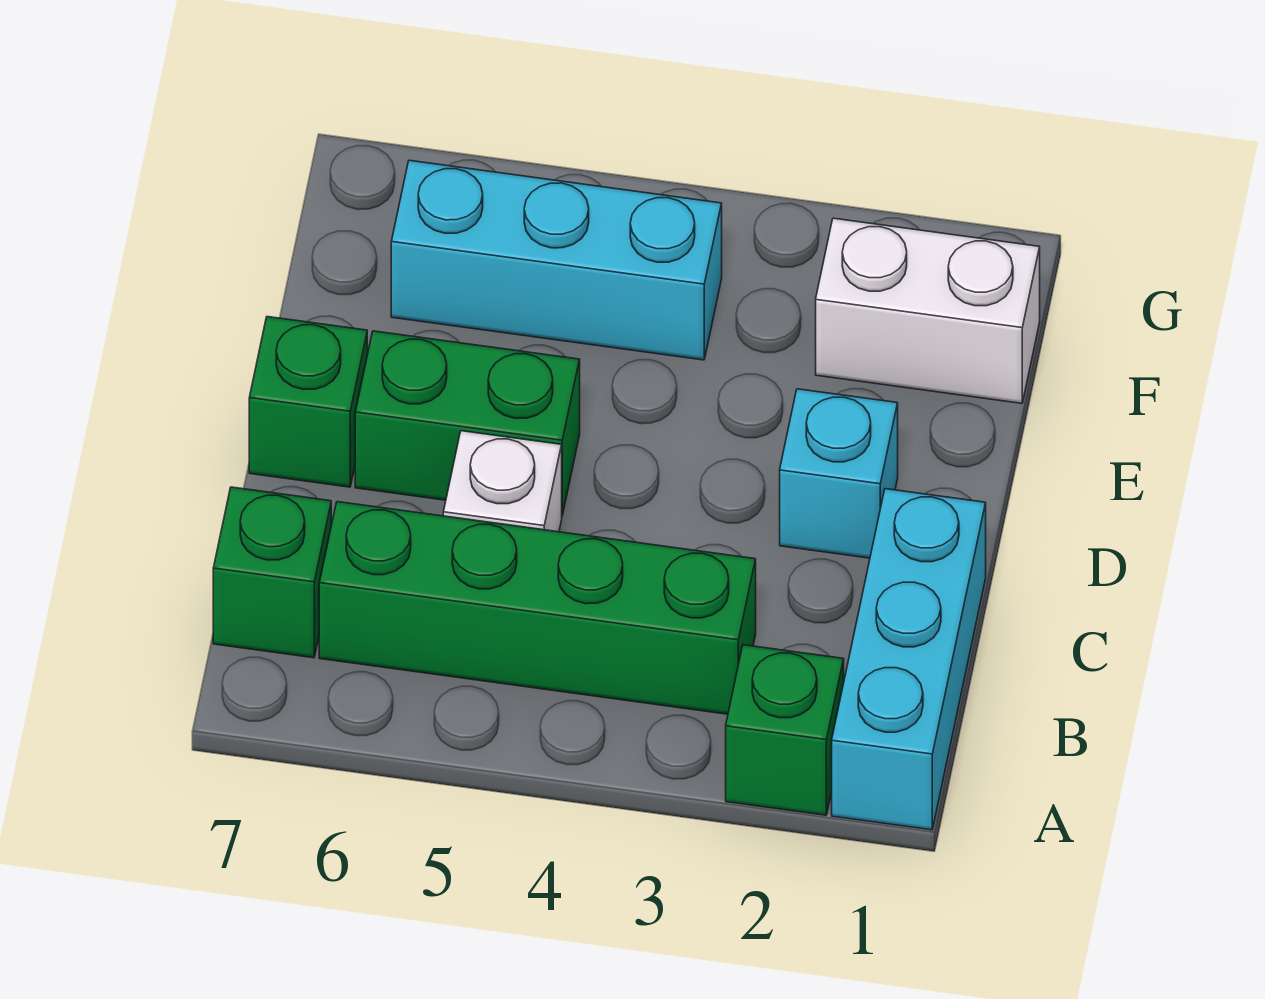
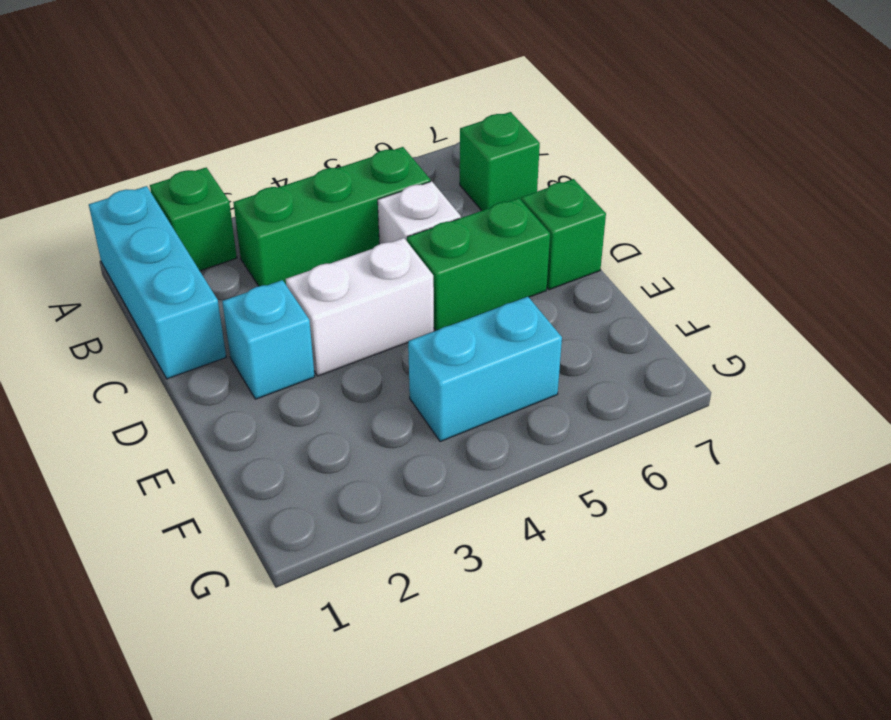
green brick B3:B6 level 1 -> green brick B3:B5 level 1
white brick F1:F2 level 1 -> white brick D3:D4 level 1
cyan brick F4:F6 level 1 -> cyan brick F4:F5 level 1

